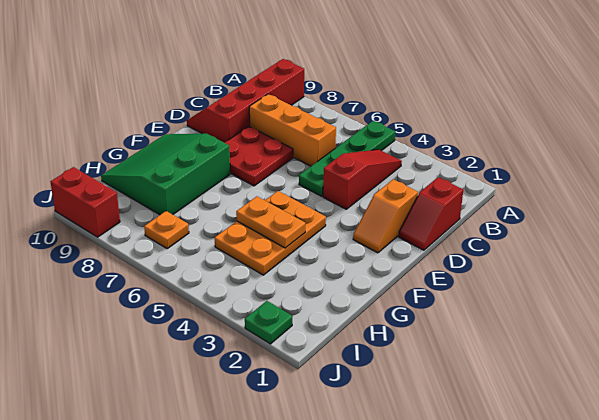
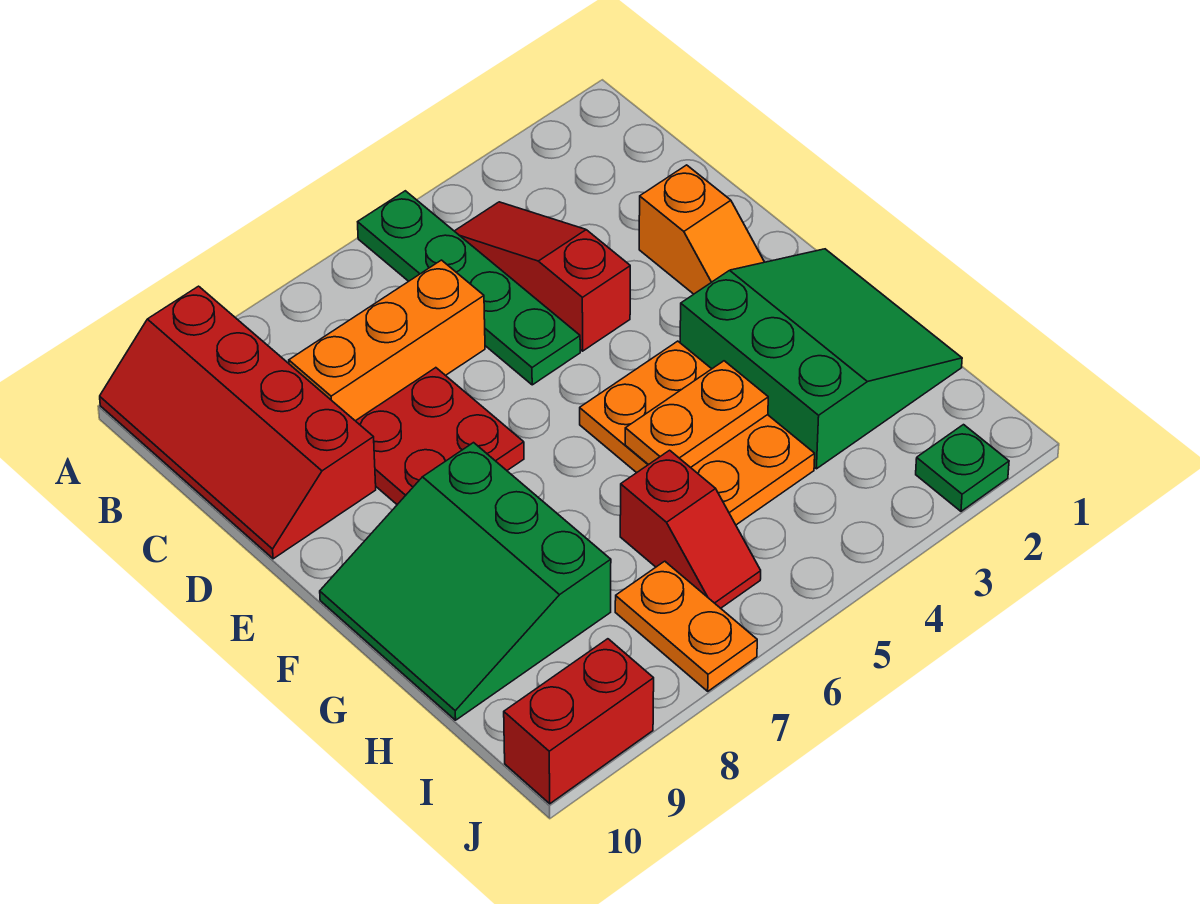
red slope C1:D1 level 1 top C -> red slope H6:I6 level 1 top H
none -> green slope F1:H3 level 1 top 3
orange plate I7 level 1 -> orange plate I7:J7 level 1

